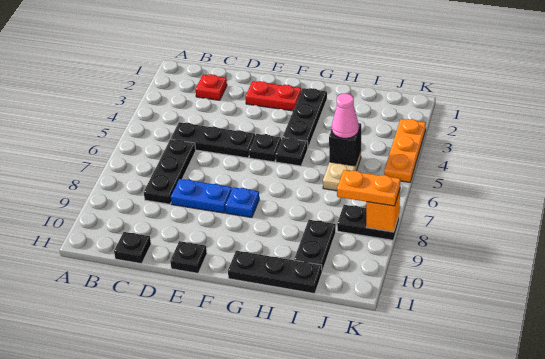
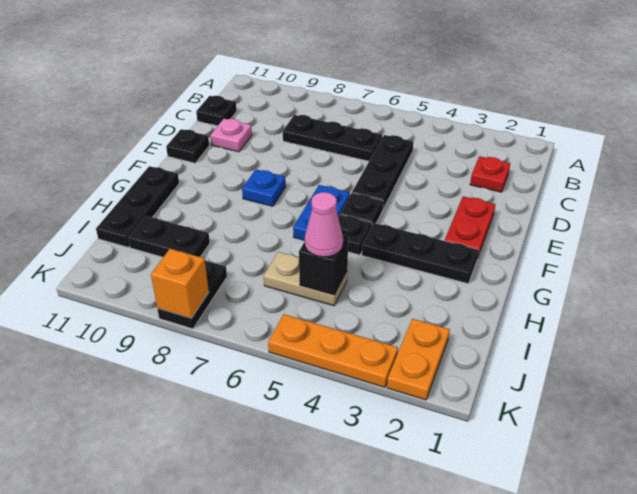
blue plate D8:E8 level 1 -> blue plate F6:G6 level 1
none -> pink plate D10 level 1
orange plate J8:K8 level 3 -> orange plate J2:K2 level 1

